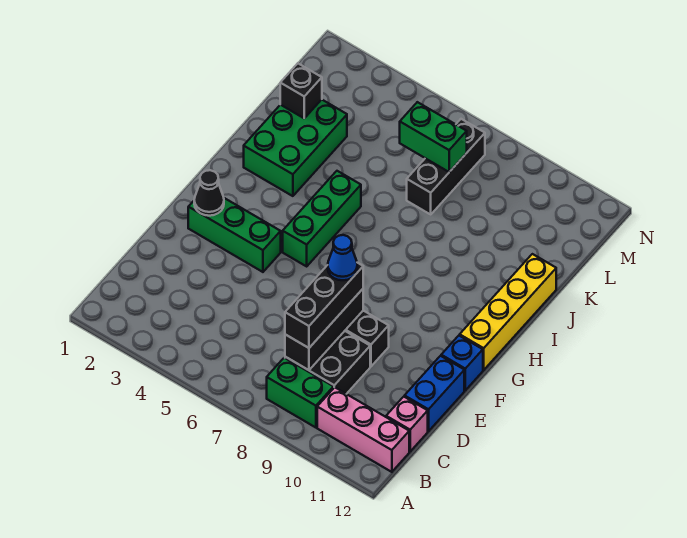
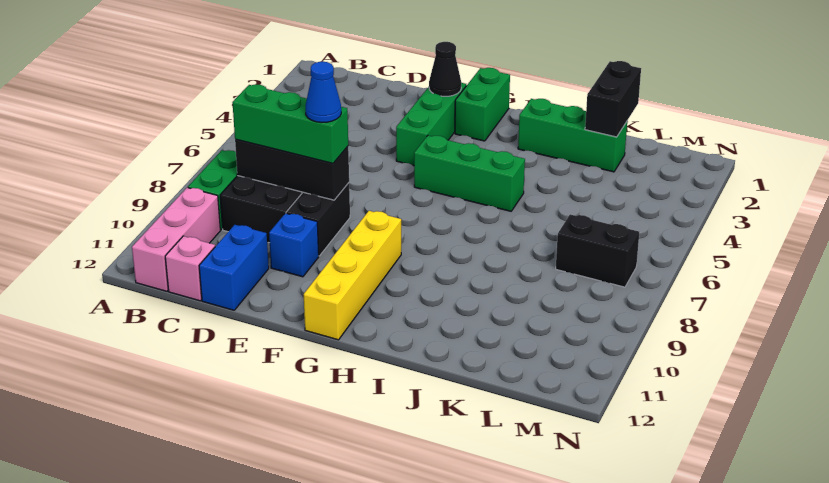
black brick C8:E8 level 3 -> green brick C8:E8 level 3
blue brick D12:E12 level 1 -> blue brick D11:D12 level 1
blue brick F12 level 1 -> blue brick E10 level 1
yellow brick G12:J12 level 1 -> yellow brick G9:G12 level 1
green brick I2:K3 level 1 -> green brick I2:K2 level 1
black brick K2 level 2 -> black brick K1:K2 level 2
black brick K7:M7 level 1 -> black brick L7:M7 level 1
green brick L6:L7 level 2 -> green brick G1:G2 level 1

